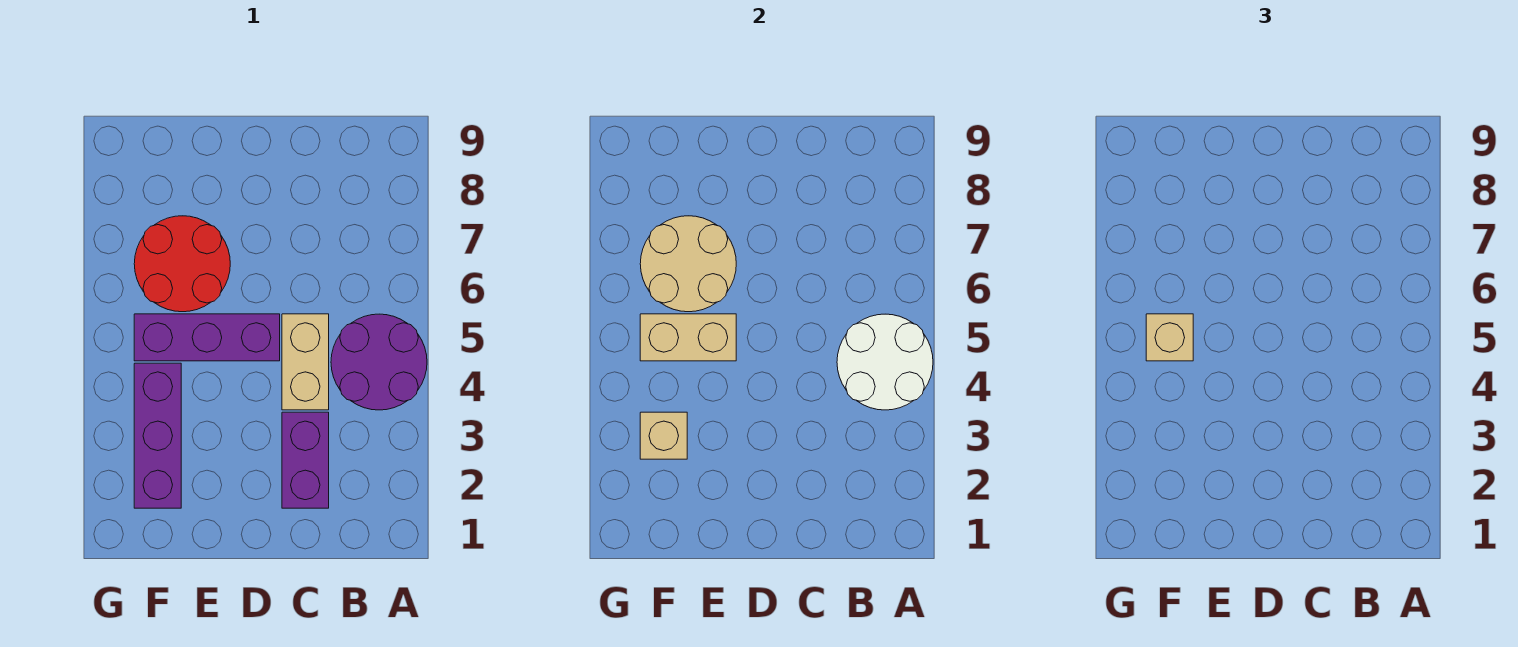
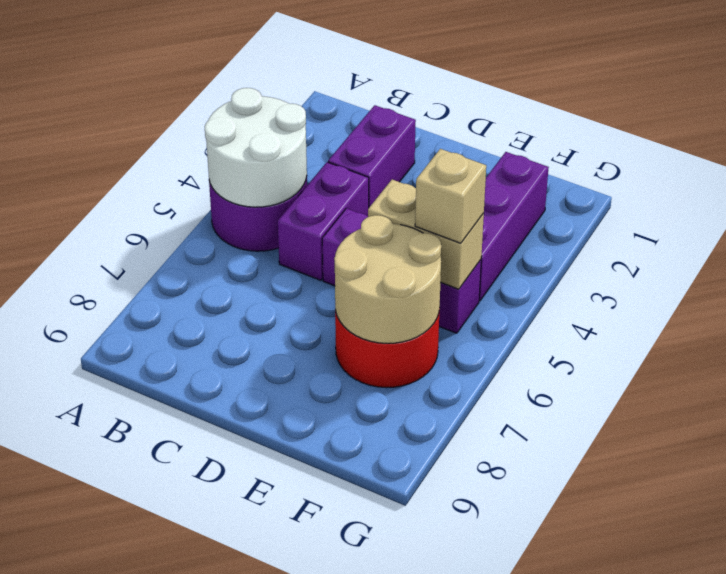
tan brick C4:C5 level 1 -> purple brick C4:C5 level 1
tan brick F3 level 2 -> none

